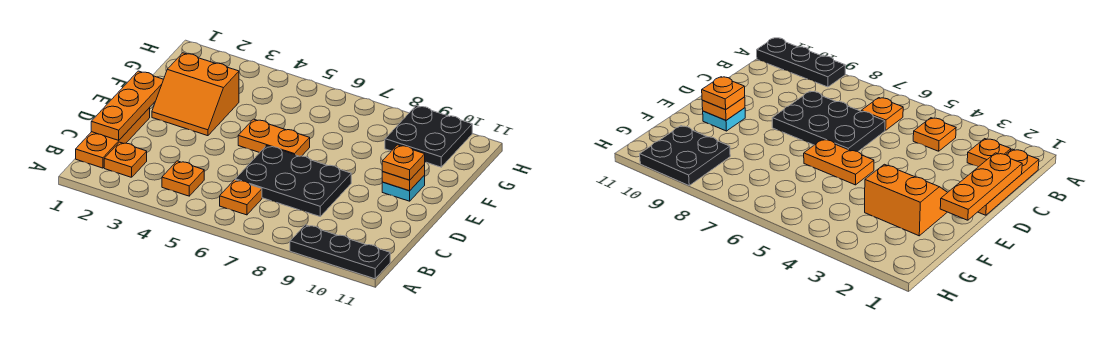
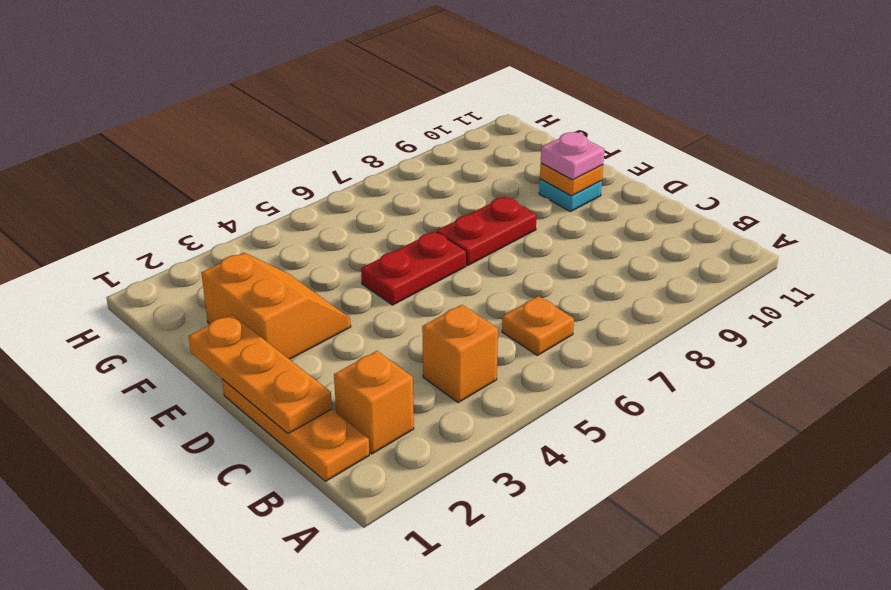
black plate A9:A11 level 1 -> none
orange plate B2 level 1 -> orange brick B2 level 1
orange plate B4 level 1 -> orange brick B4 level 1
black plate C6:D8 level 1 -> none
orange slope E2:F3 level 1 top F -> orange slope E2:F3 level 1 top 2
orange plate E5:E6 level 1 -> red plate E5:E6 level 1
none -> red plate E7:E8 level 1
orange plate E10 level 3 -> pink plate E10 level 3
black plate G9:H10 level 1 -> none

